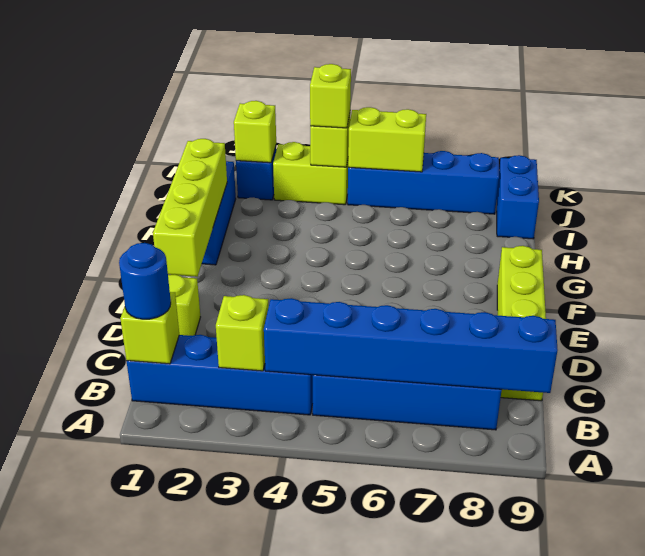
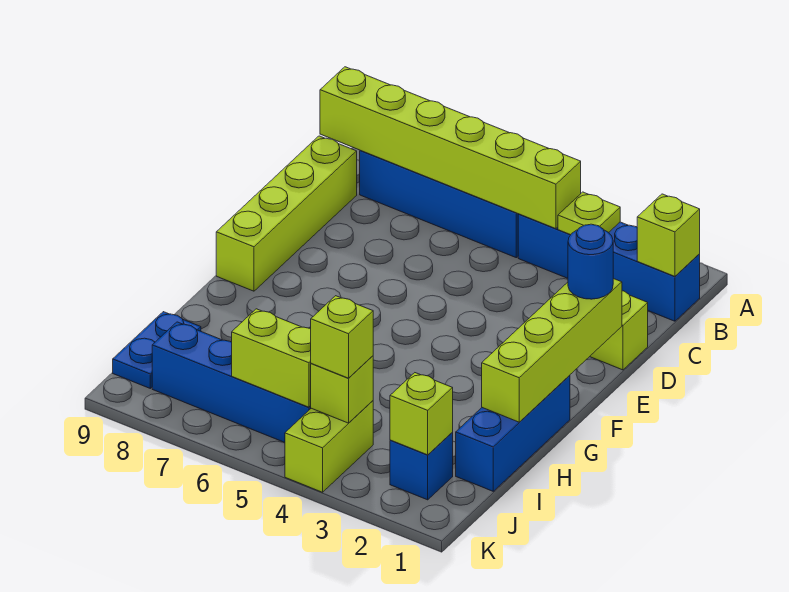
blue round brick B1 level 3 -> blue round brick E1 level 3
lime brick B3 level 2 -> lime plate B3 level 2
blue brick B4:B9 level 2 -> lime brick B4:B9 level 2
blue brick I9:J9 level 1 -> blue plate I9:J9 level 1
lime brick J3:J4 level 1 -> lime brick J4:K4 level 1

